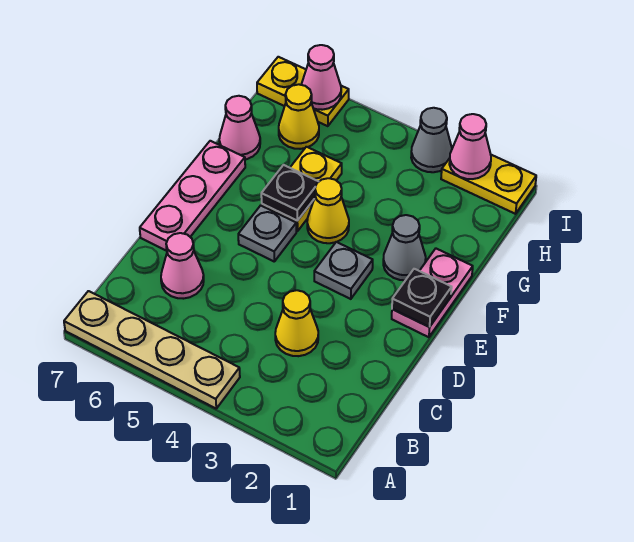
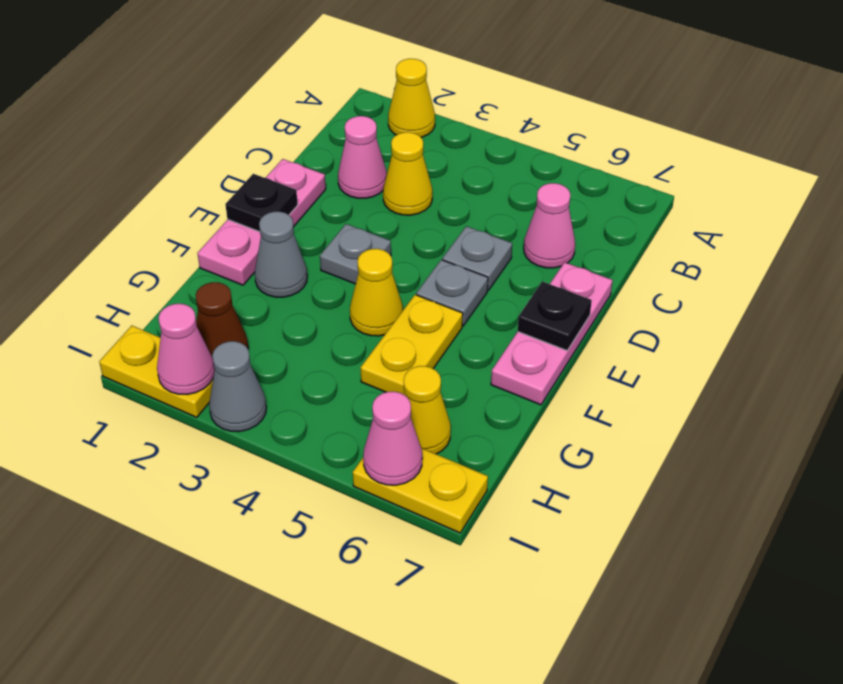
none -> yellow cone A2 level 1
tan plate A4:A7 level 1 -> none
none -> grey plate D5 level 1
pink plate E1:F1 level 1 -> pink plate D1:F1 level 1
black plate F5 level 2 -> black plate E7 level 2
pink cone G7 level 1 -> pink cone C2 level 1
none -> brown cone H2 level 1

